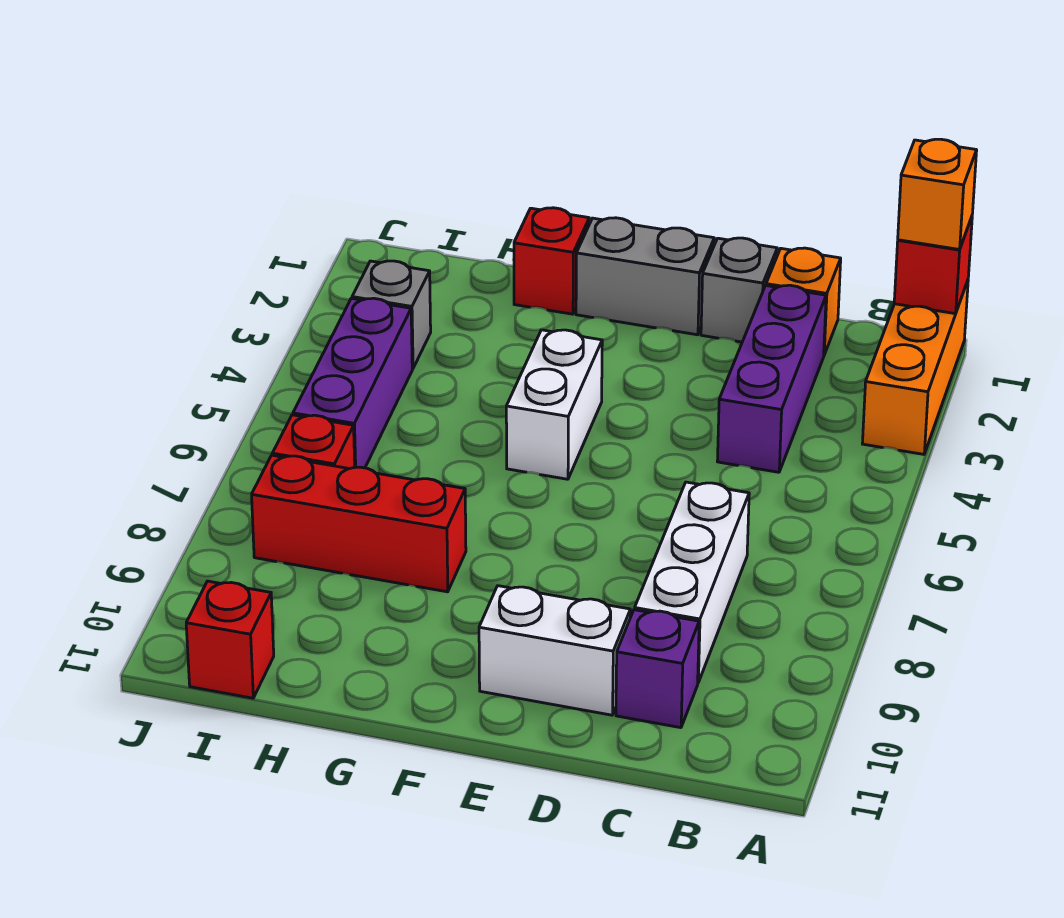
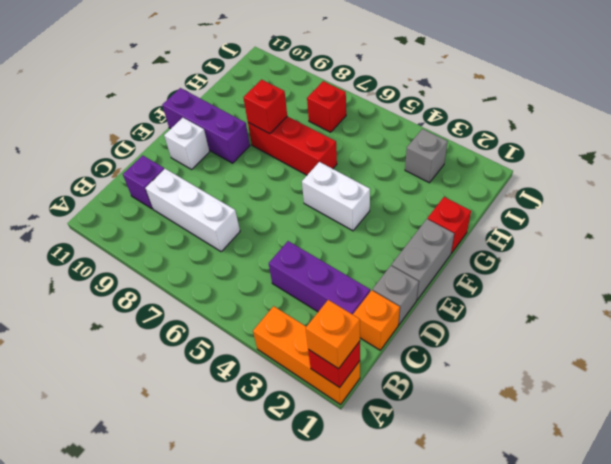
white brick D10:E10 level 1 -> white brick E10 level 1
red brick G8:I8 level 1 -> red brick G6:G8 level 1
purple brick I4:I6 level 1 -> purple brick F9:F11 level 1
red brick I11 level 1 -> red brick G8 level 2

